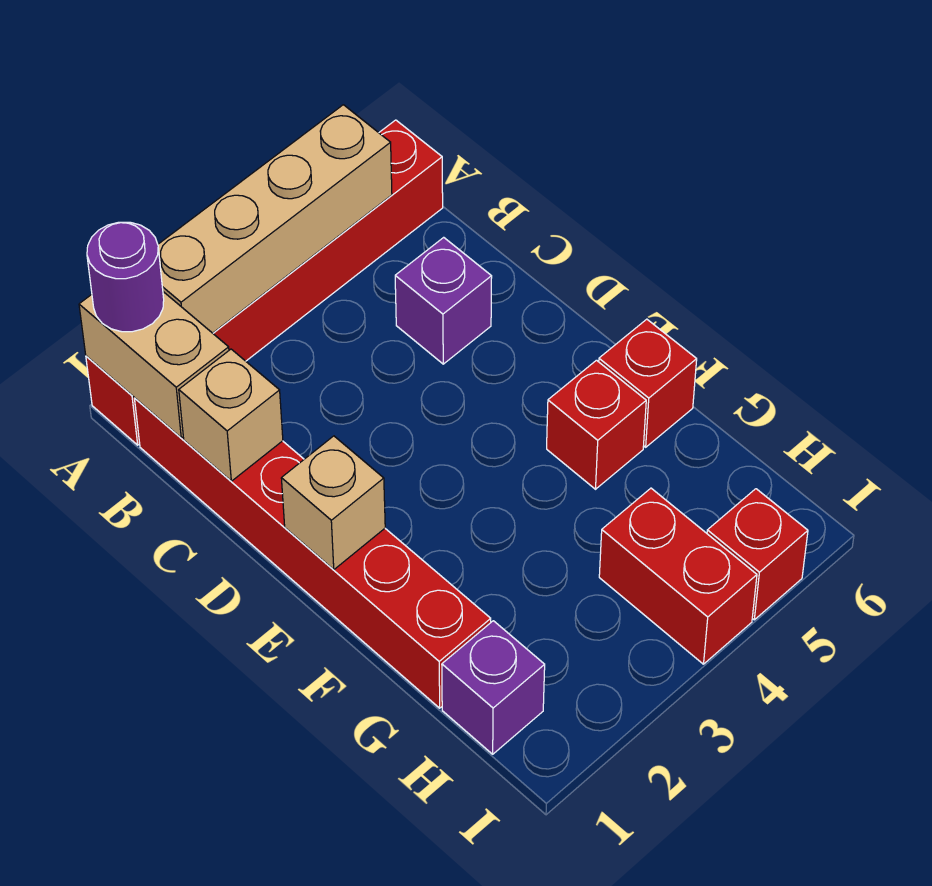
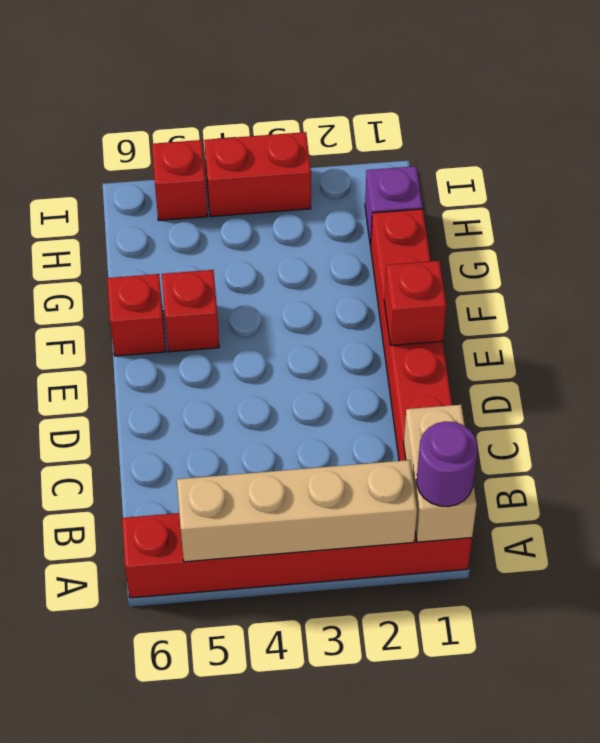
tan brick C1 level 2 -> none
purple brick C5 level 1 -> none
tan brick E1 level 2 -> red brick E1 level 2
red brick H4:I4 level 1 -> red brick I3:I4 level 1

